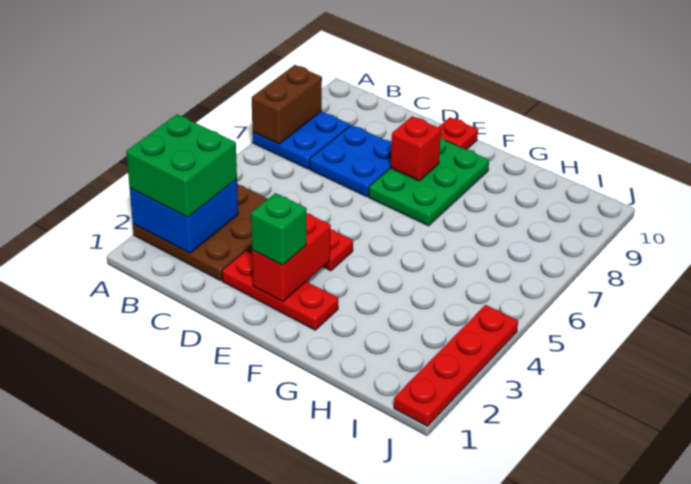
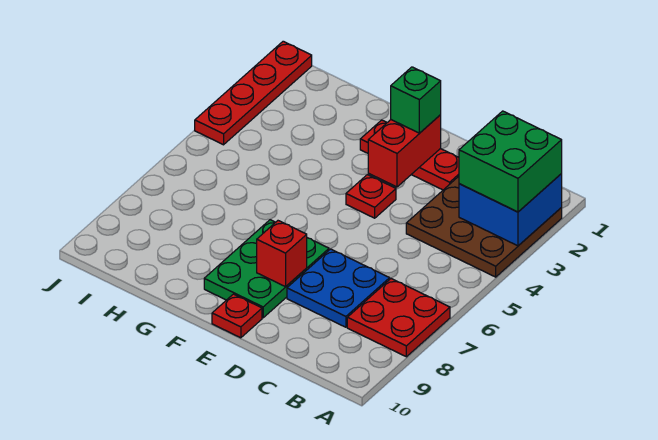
blue plate A7:B8 level 1 -> red plate A7:B8 level 1
brown brick A7:A8 level 2 -> none

